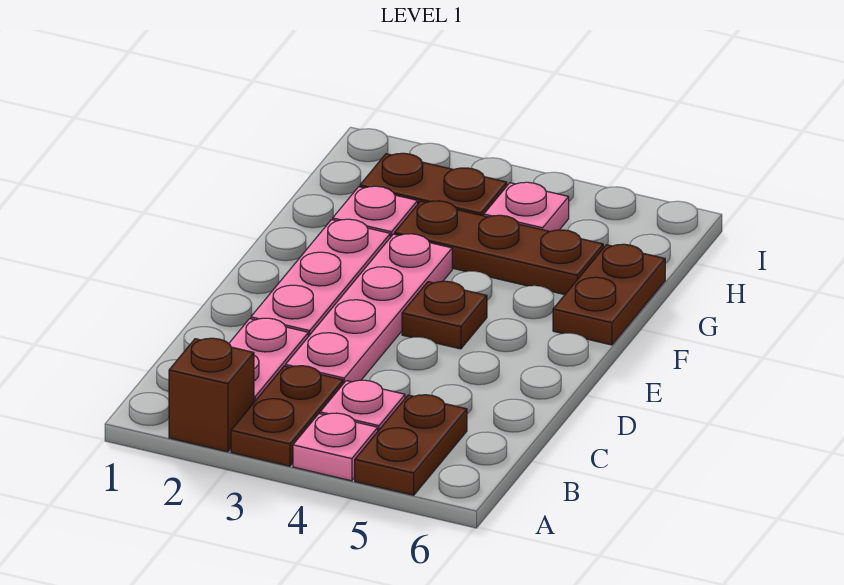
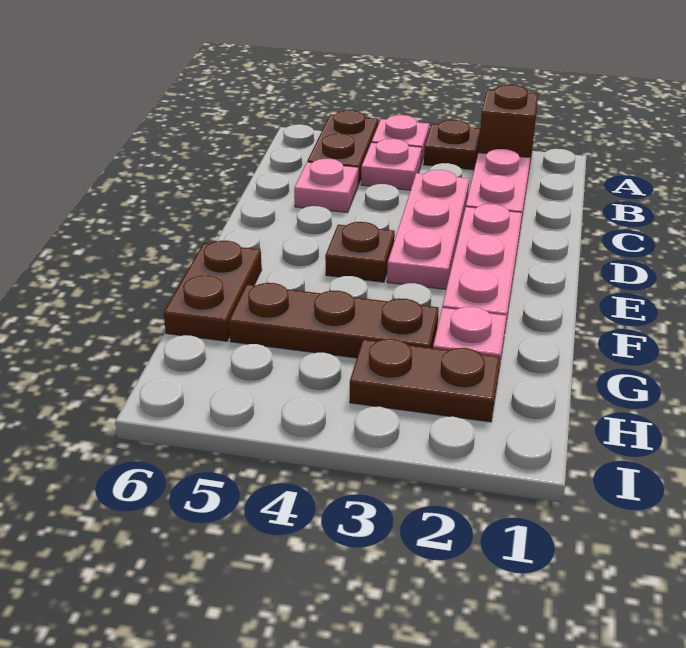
brown plate A3:B3 level 1 -> brown plate A3 level 1
pink plate C3:F3 level 1 -> pink plate C3:E3 level 1
pink plate H4 level 1 -> pink plate C5 level 1

